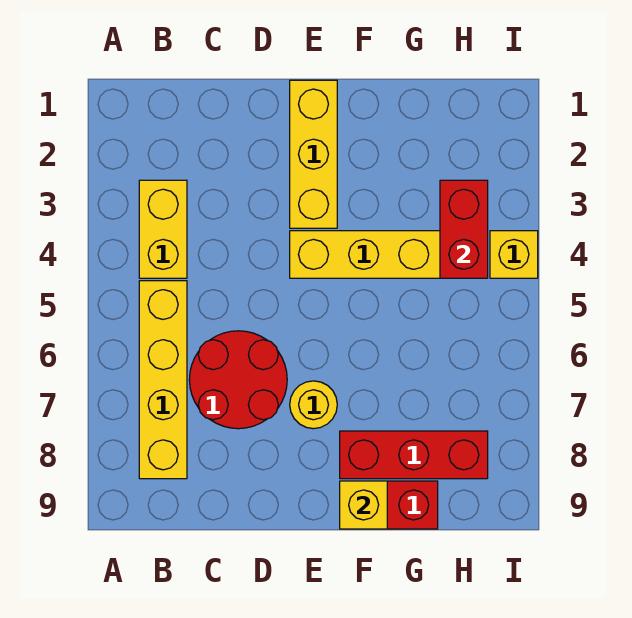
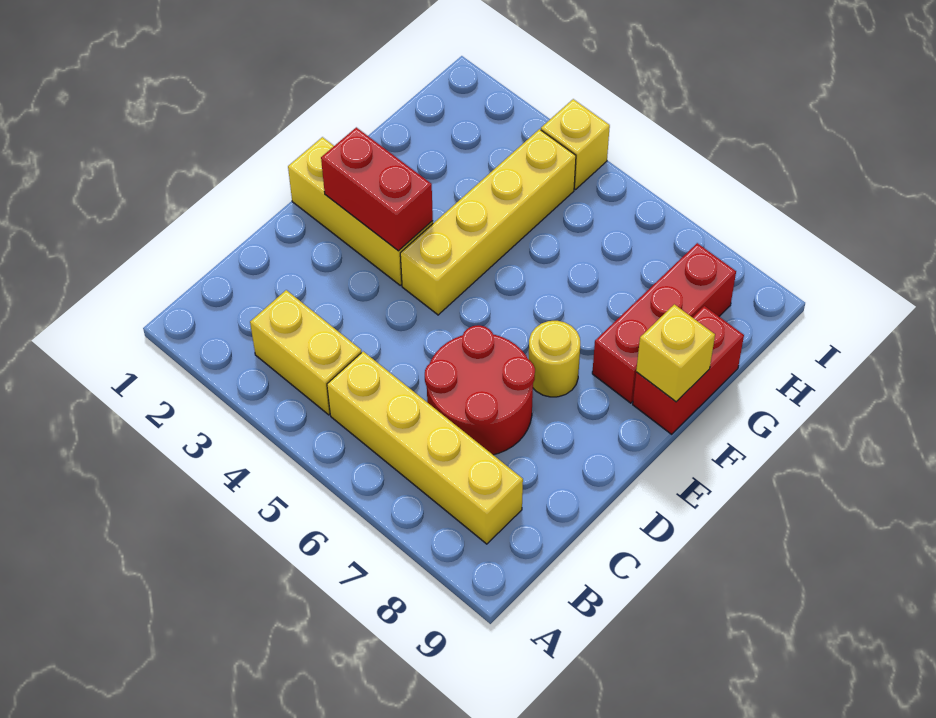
red brick H3:H4 level 2 -> red brick E2:E3 level 2

